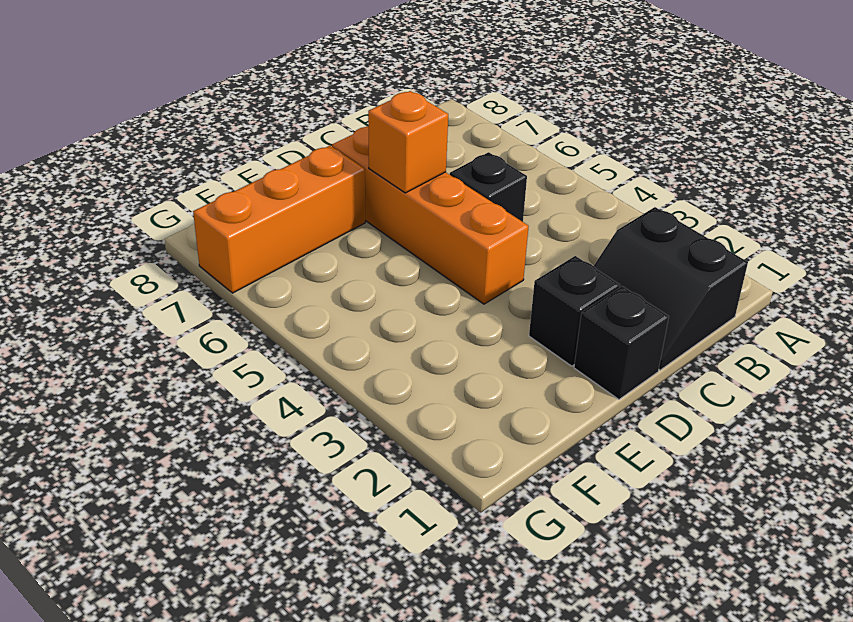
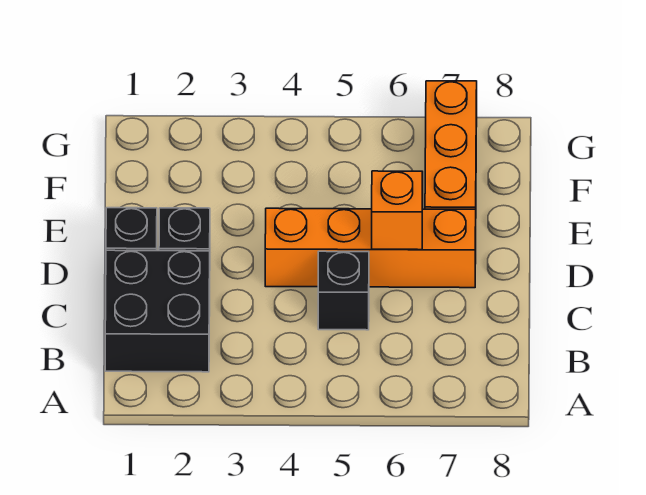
black slope B1:C2 level 1 top B -> black brick B1:C2 level 1

